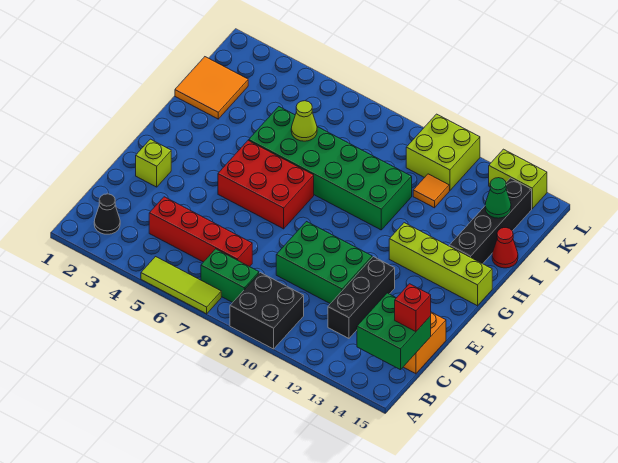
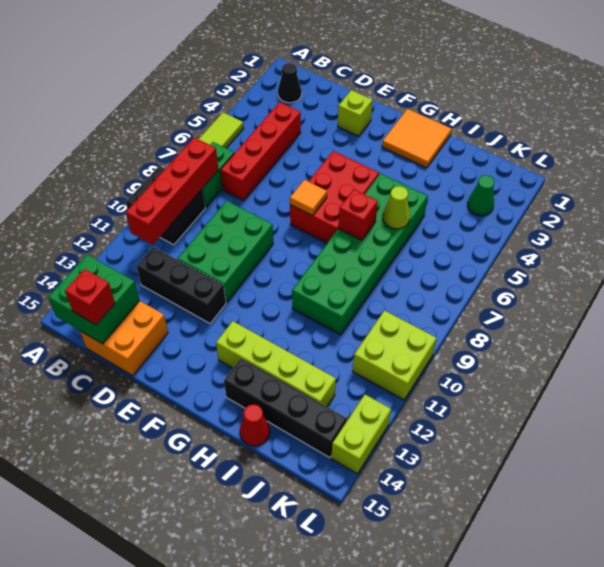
none -> red brick B8:B11 level 2
lime brick G12:G15 level 1 -> lime brick G13:J13 level 1
none -> red brick H7 level 2
orange tile I1:J2 level 1 -> orange tile G1:H2 level 1
orange tile J11 level 1 -> orange tile F7 level 2
green cone J14 level 2 -> green cone K3 level 1

